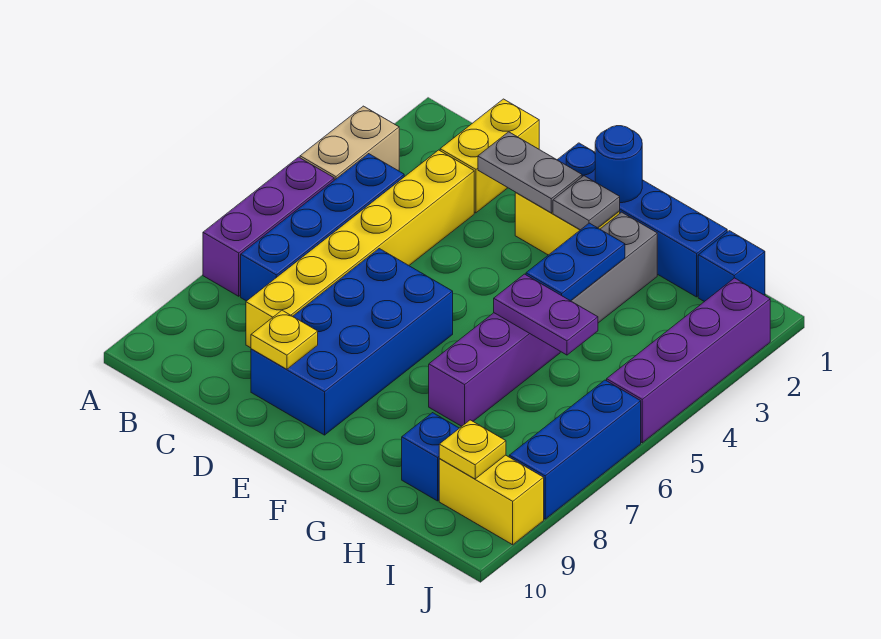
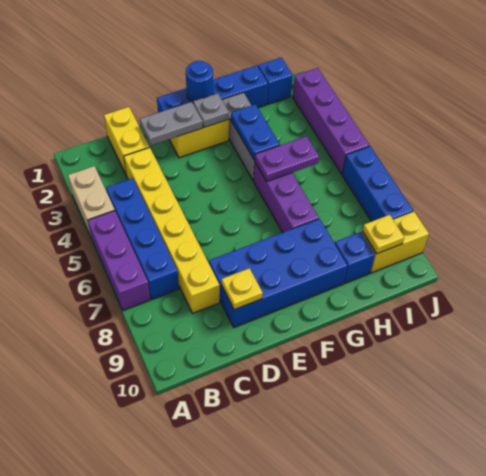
blue brick D6:E9 level 1 -> blue brick D8:G9 level 1

